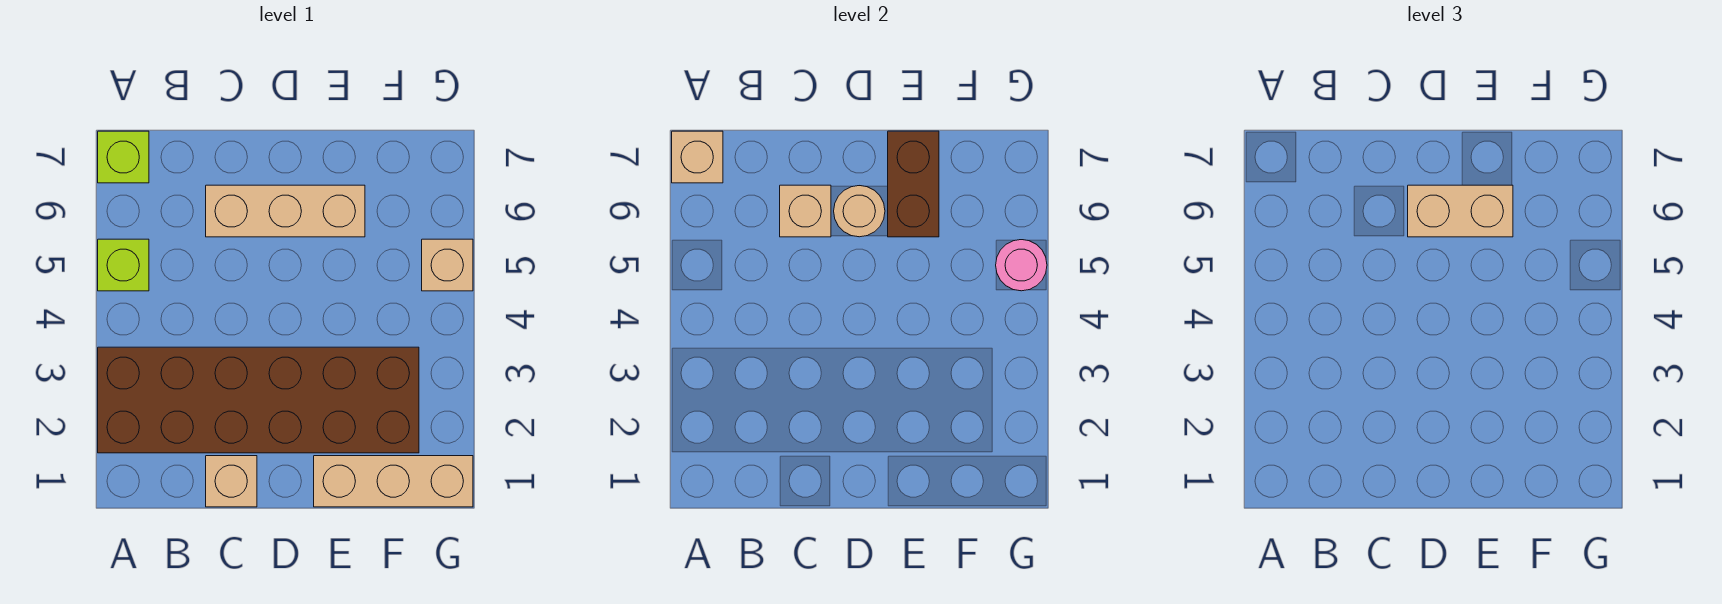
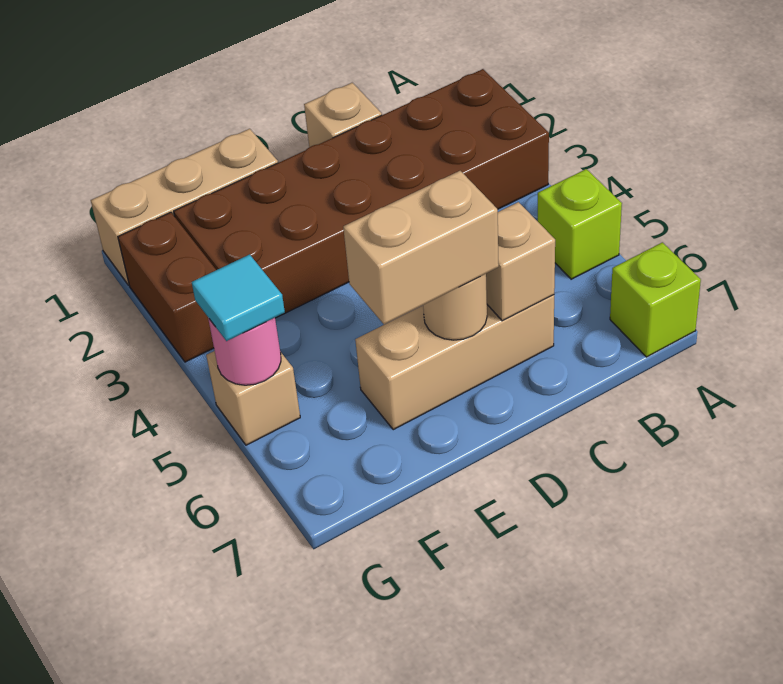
tan brick A7 level 2 -> none
brown brick E6:E7 level 2 -> brown brick G2:G3 level 1
none -> cyan tile G5 level 3

